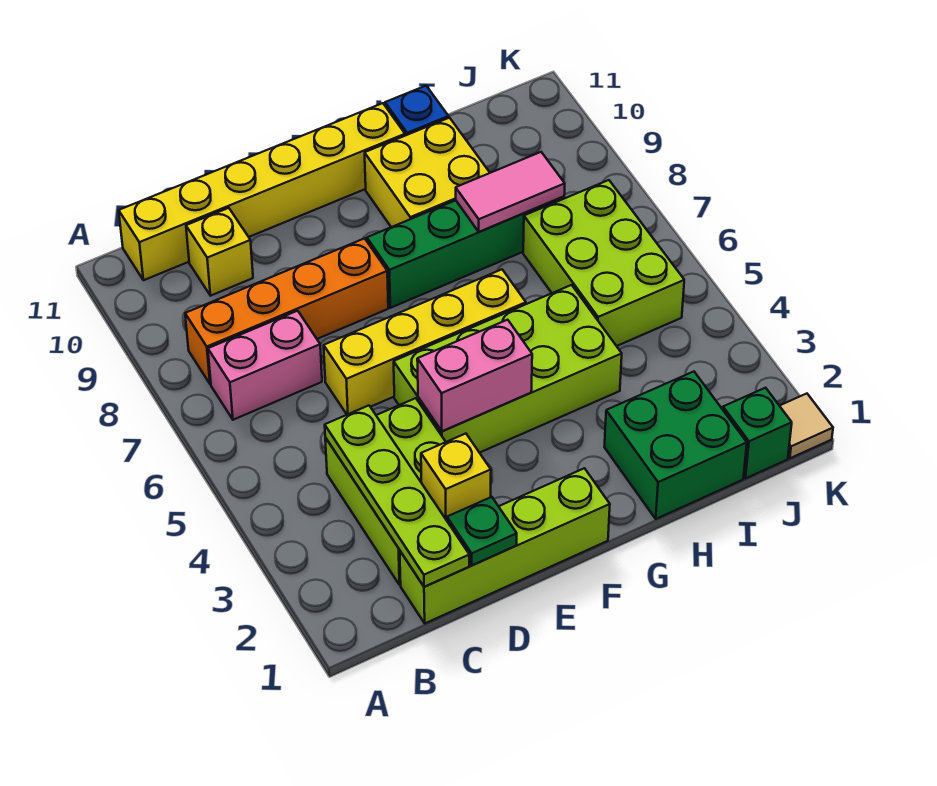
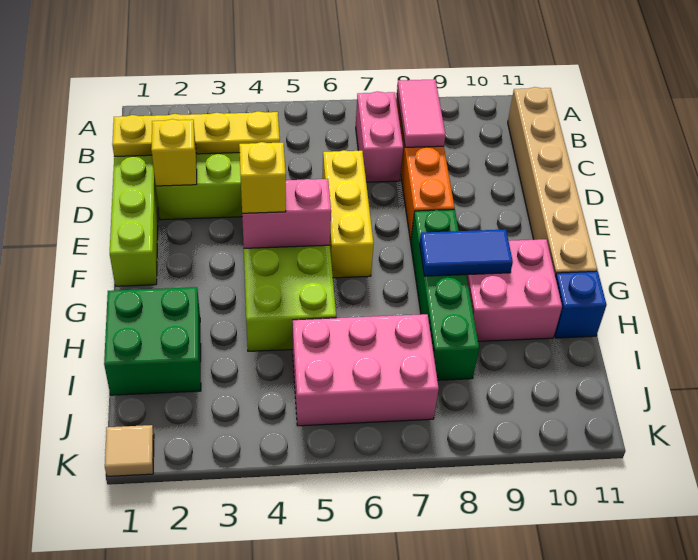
yellow brick B11:G11 level 1 -> tan brick B11:G11 level 1
lime plate C1:C4 level 2 -> yellow plate C1:C4 level 2
yellow brick C10 level 1 -> yellow brick F4 level 3
green plate D1 level 2 -> none
yellow brick D6:G6 level 1 -> yellow brick D6:F6 level 1
pink brick E4:F4 level 2 -> pink brick F4:F5 level 2
none -> blue tile G8:G9 level 2
yellow brick G9:H10 level 1 -> pink brick G9:H10 level 1
pink tile H8:I8 level 2 -> pink tile B8:C8 level 2
lime brick I5:J7 level 1 -> pink brick I5:J7 level 1
green brick J1 level 1 -> none

